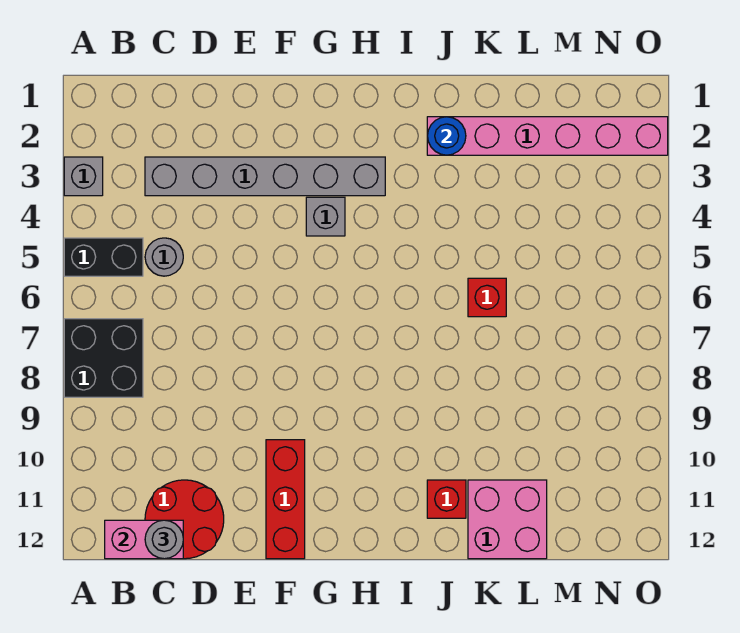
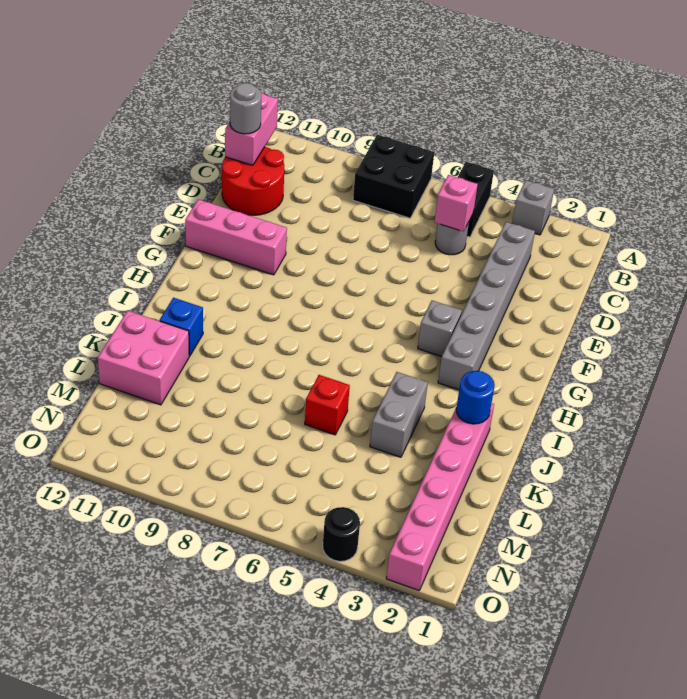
none -> pink brick C5 level 2
red brick F10:F12 level 1 -> pink brick F10:F12 level 1
none -> grey brick J4:K4 level 1
red brick J11 level 1 -> blue brick J11 level 1
none -> black round brick O4 level 1

